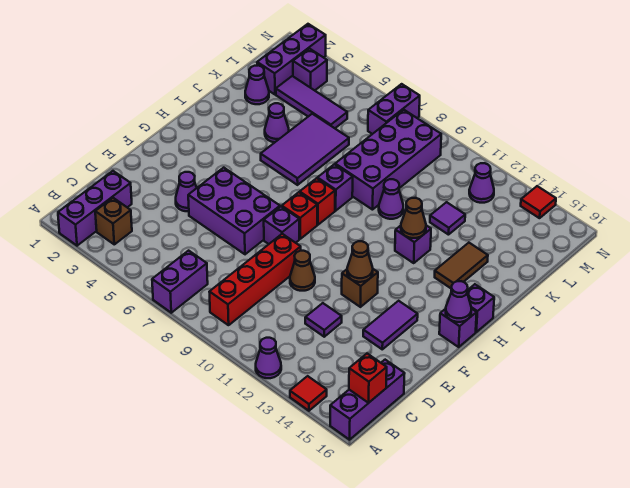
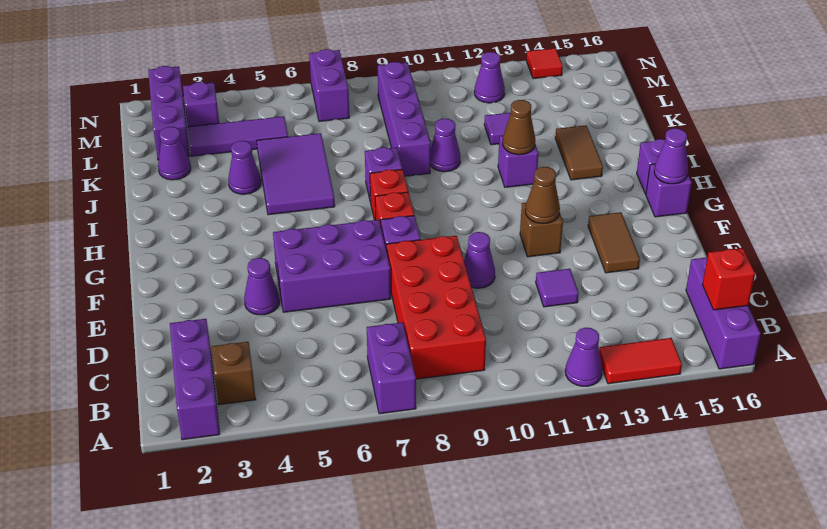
red tile A14 level 1 -> red tile A13:A14 level 1
red brick B9:E9 level 1 -> red brick B8:E9 level 1
brown cone E10 level 1 -> purple cone E10 level 1
purple tile E14:F14 level 1 -> brown tile E14:F14 level 1
purple brick J8:M9 level 1 -> purple brick J9:M9 level 1

